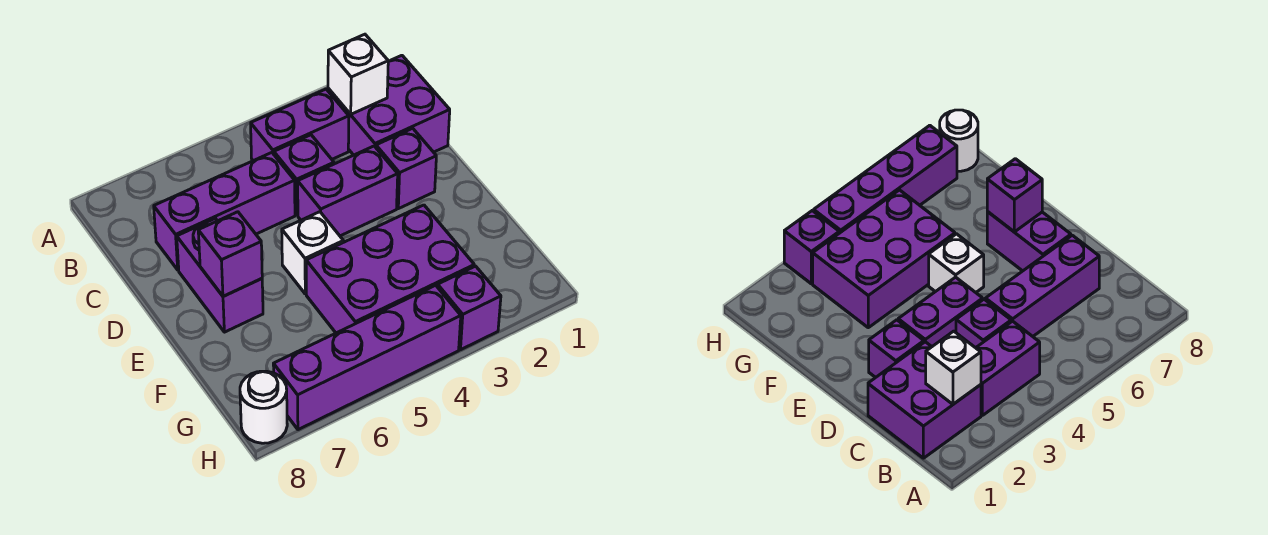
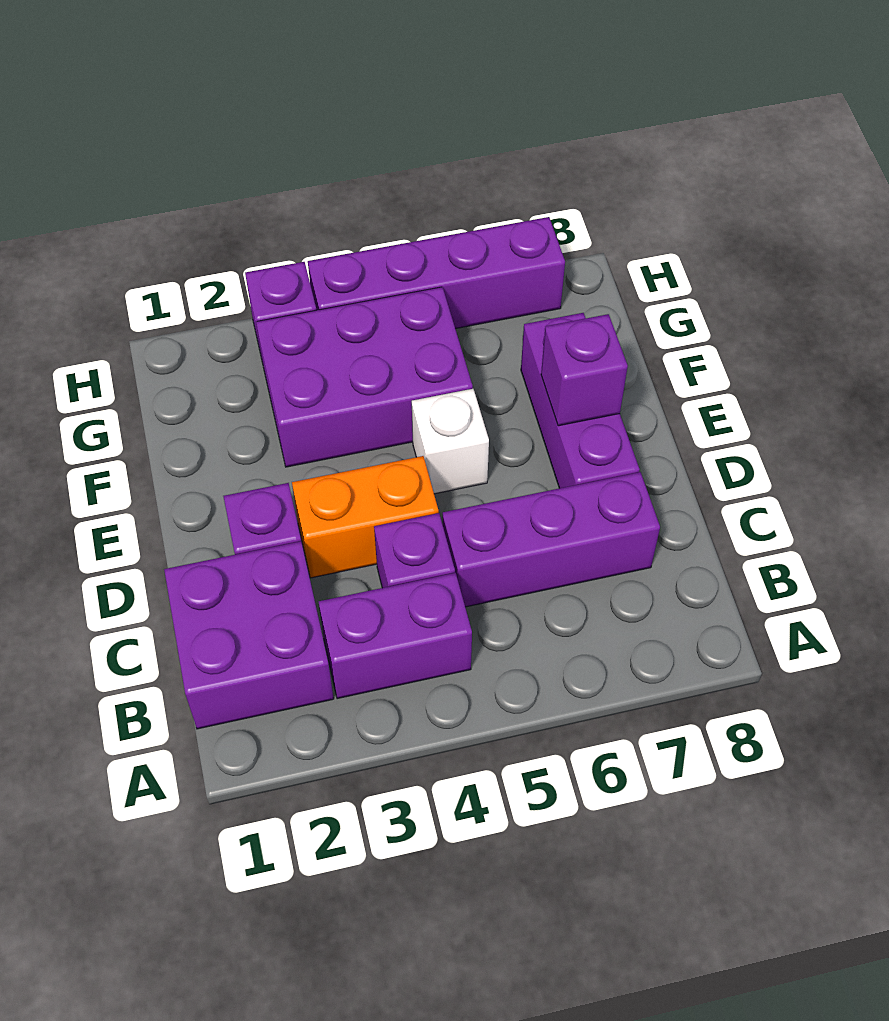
white brick B2 level 2 -> none
purple brick D3:D4 level 1 -> orange brick D3:D4 level 1
purple brick D7:E7 level 1 -> purple brick D7:F7 level 1
white round brick H8 level 1 -> none

